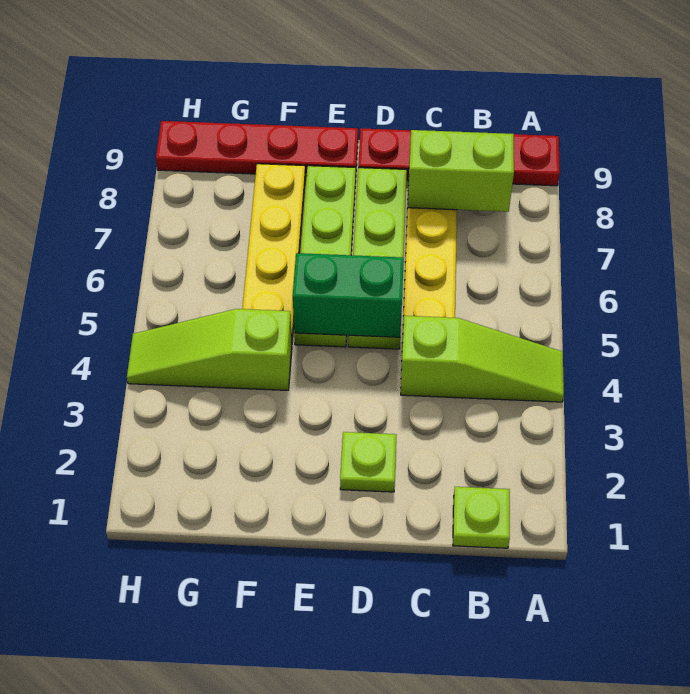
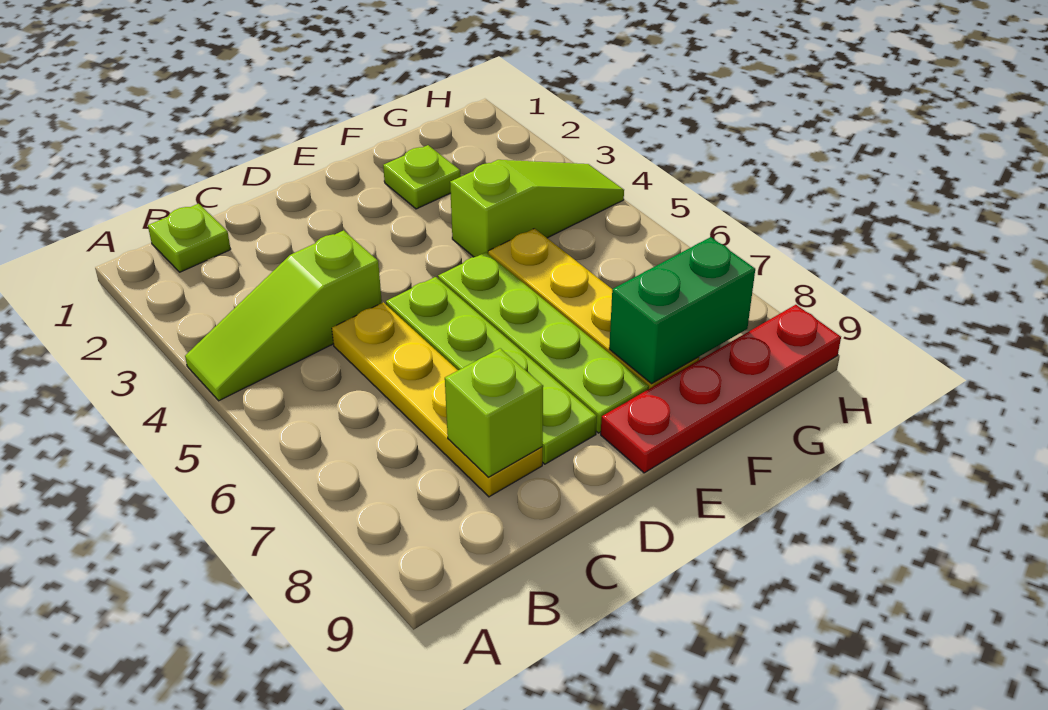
red plate A9:D9 level 1 -> none
lime brick B8:C8 level 2 -> lime brick C8 level 2
lime plate D2 level 1 -> lime plate F2 level 1
green brick D5:E5 level 2 -> green brick F8:G8 level 2

